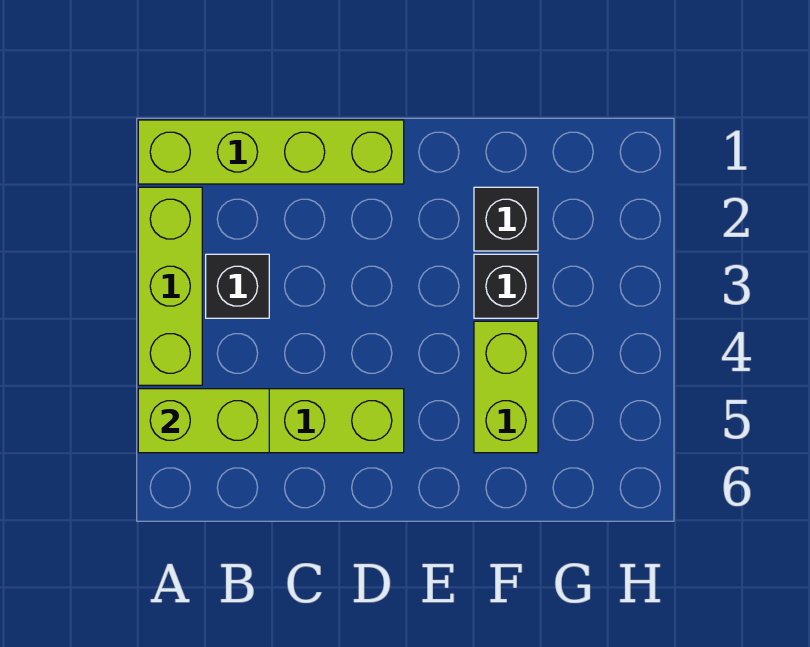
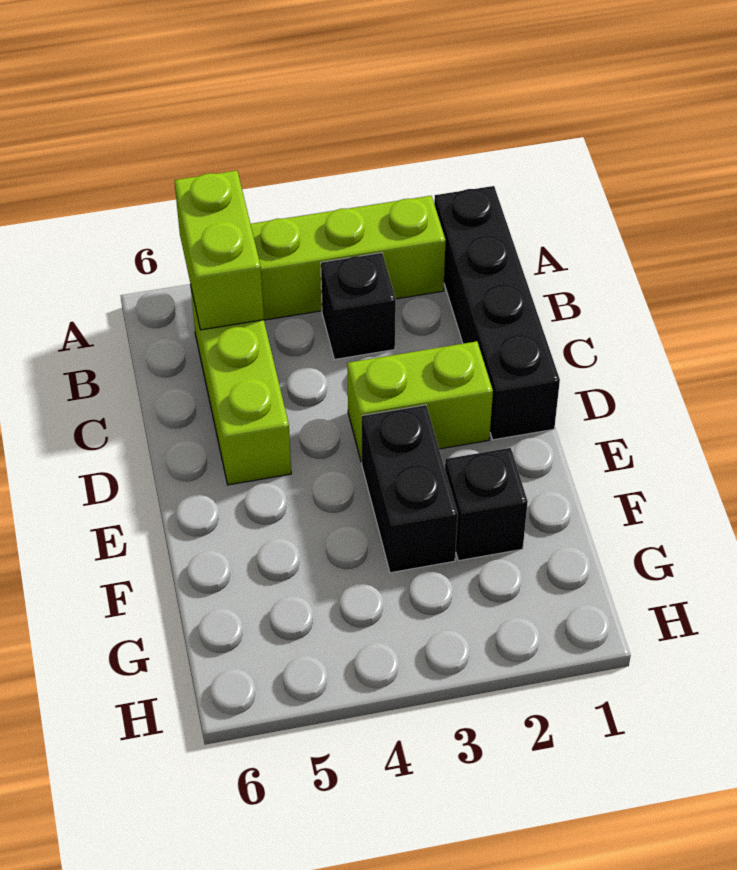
lime brick A1:D1 level 1 -> black brick A1:D1 level 1
black brick F3 level 1 -> black brick E3:F3 level 1
lime brick F4:F5 level 1 -> lime brick D2:D3 level 1

